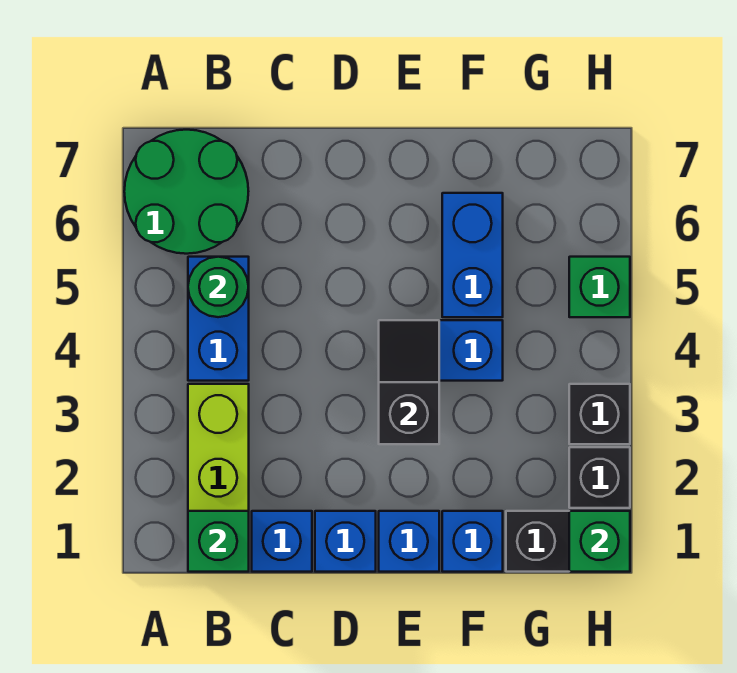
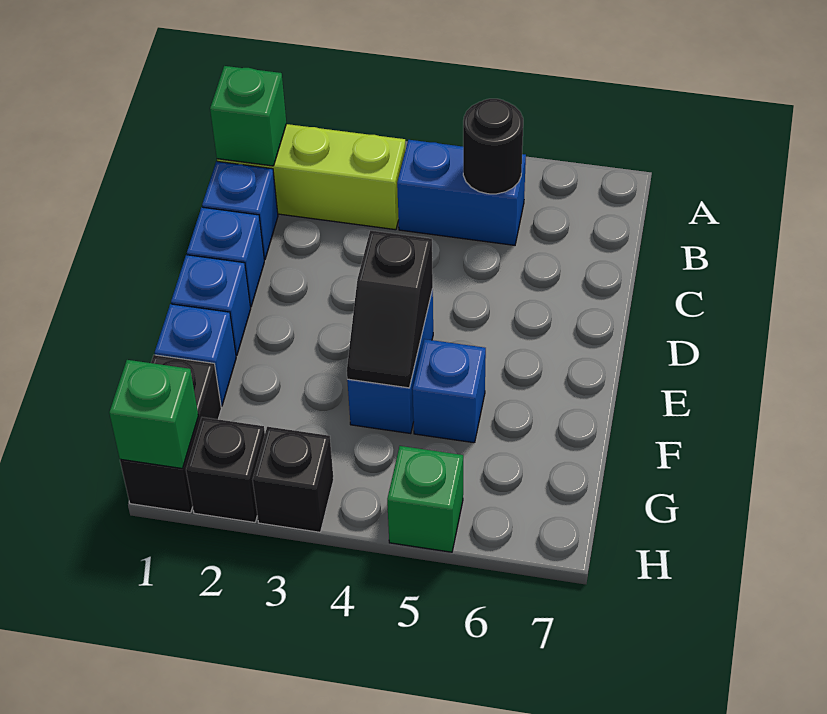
green round brick A6:B7 level 1 -> none
green round brick B5 level 2 -> black round brick B5 level 2
black slope E3:E4 level 2 top 3 -> black slope E4:F4 level 2 top E
blue brick F5:F6 level 1 -> blue brick F5 level 1

